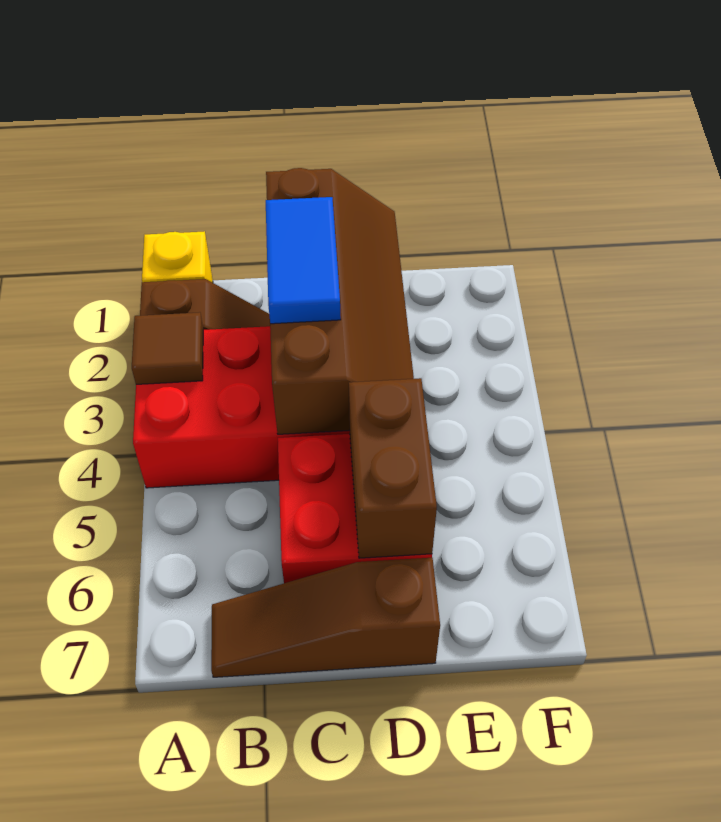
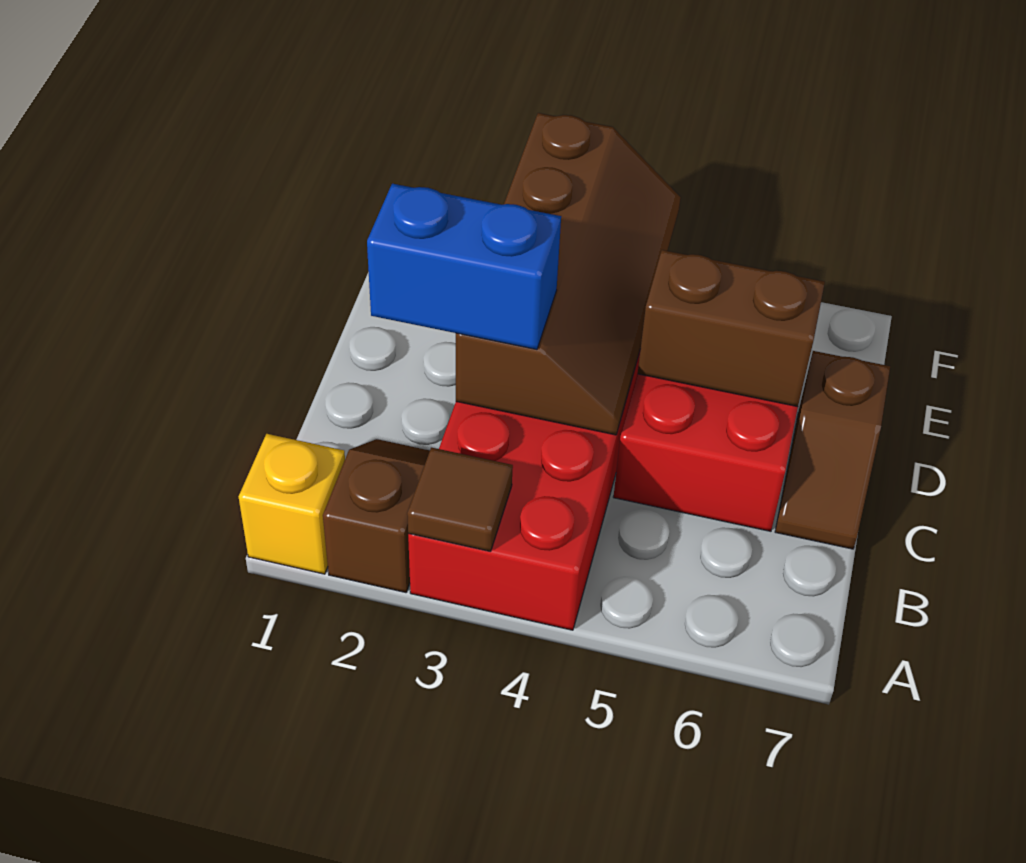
brown slope B7:D7 level 1 top D -> brown slope C7:D7 level 1 top D
brown slope C1:D4 level 2 top C -> brown slope C3:F4 level 2 top 3
blue tile C2:C3 level 3 -> blue brick C2:C3 level 3

